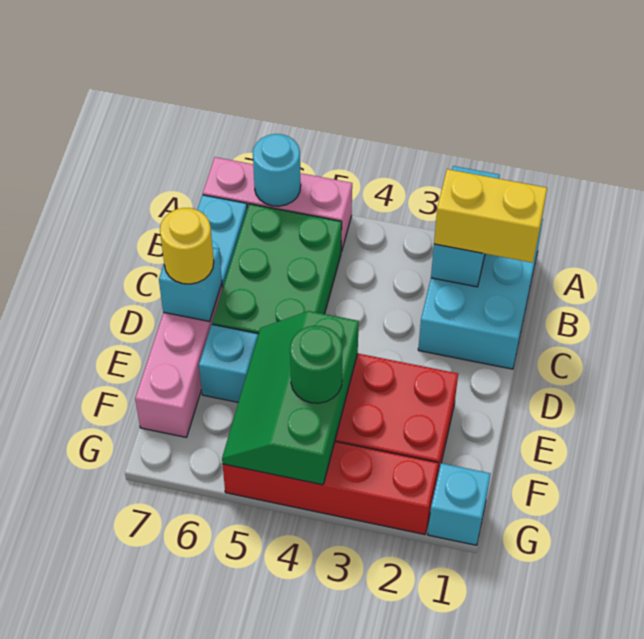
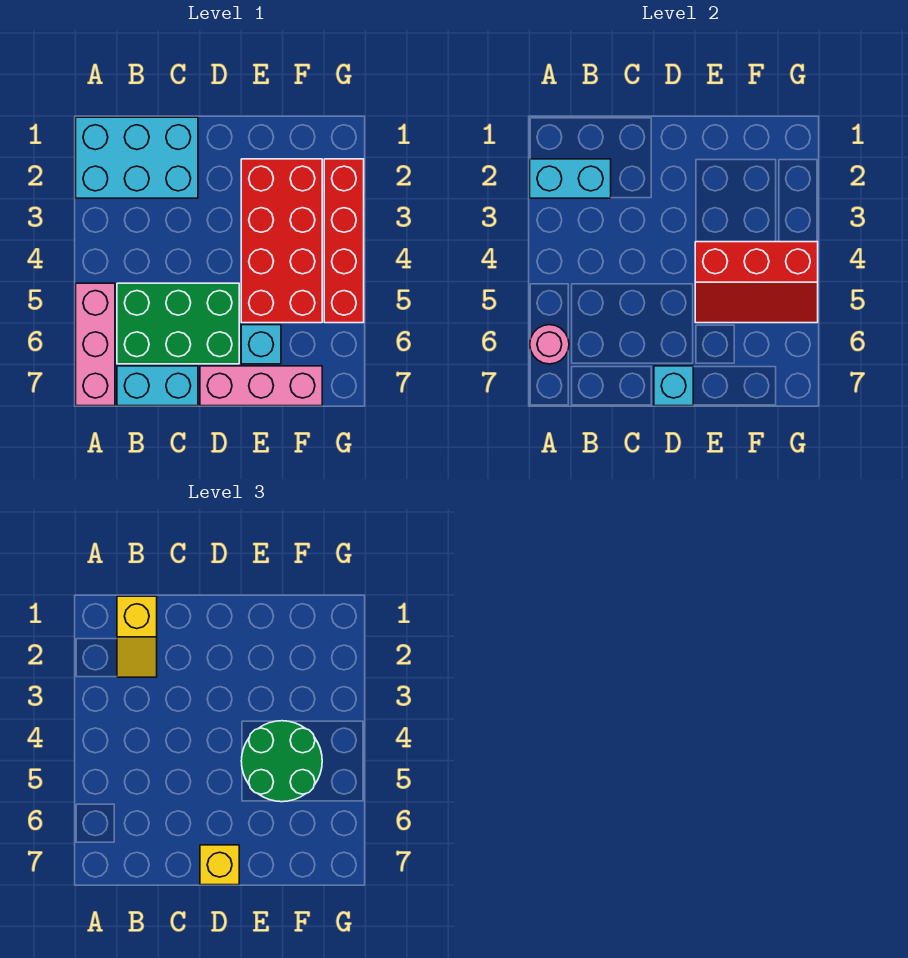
cyan round brick A6 level 2 -> pink round brick A6 level 2
yellow brick B1:B2 level 3 -> yellow slope B1:B2 level 3 top 1
yellow round brick D7 level 3 -> yellow brick D7 level 3
green slope E4:G5 level 2 top 4 -> red slope E4:G5 level 2 top 4
green round brick F4 level 3 -> green round brick E4:F5 level 3
cyan brick G1 level 1 -> none

